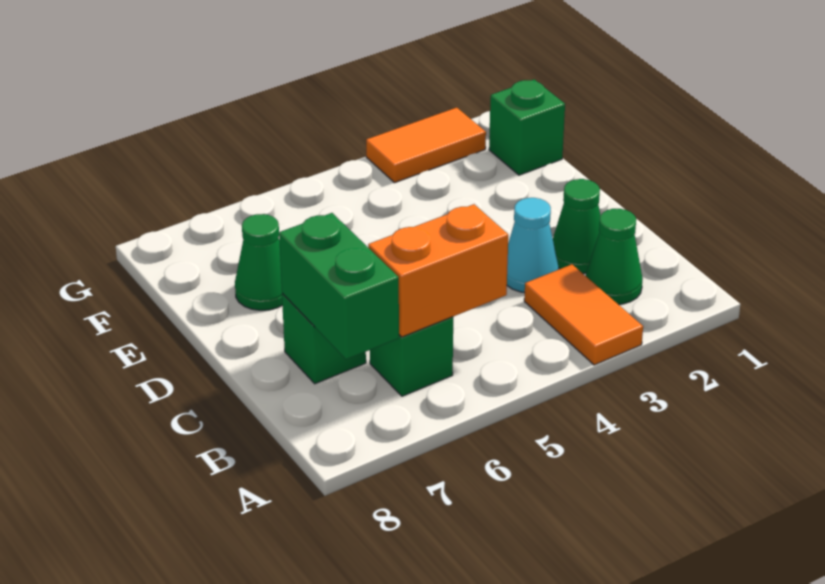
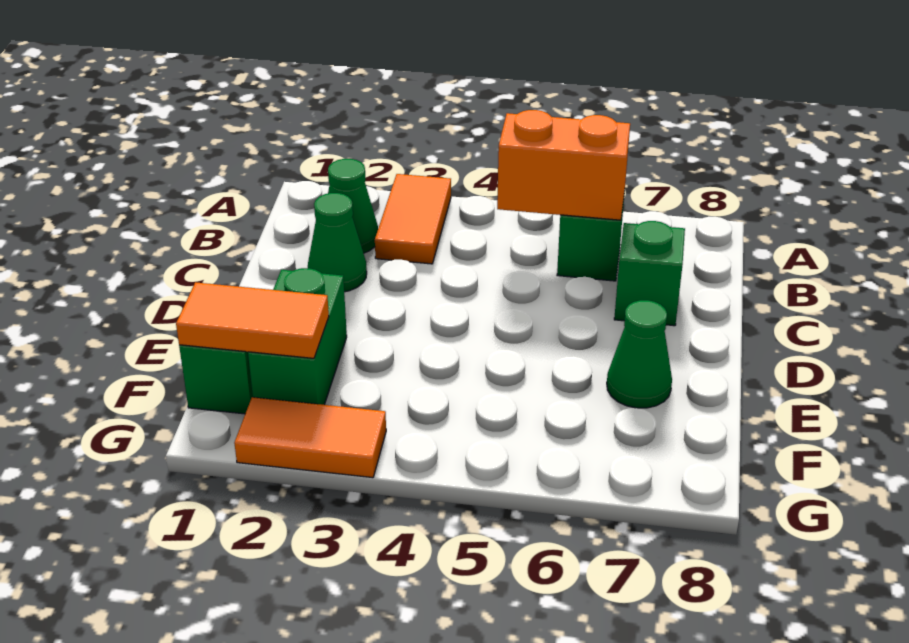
green brick B7:C7 level 2 -> green brick E2:F2 level 1
cyan cone C3 level 1 -> none
none -> orange tile F1:F2 level 2

